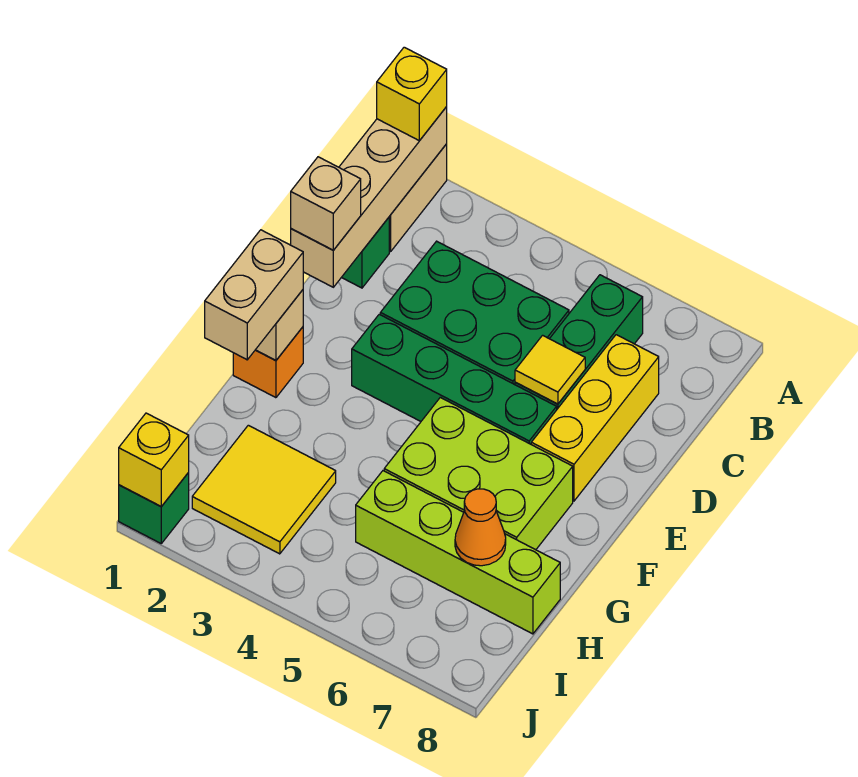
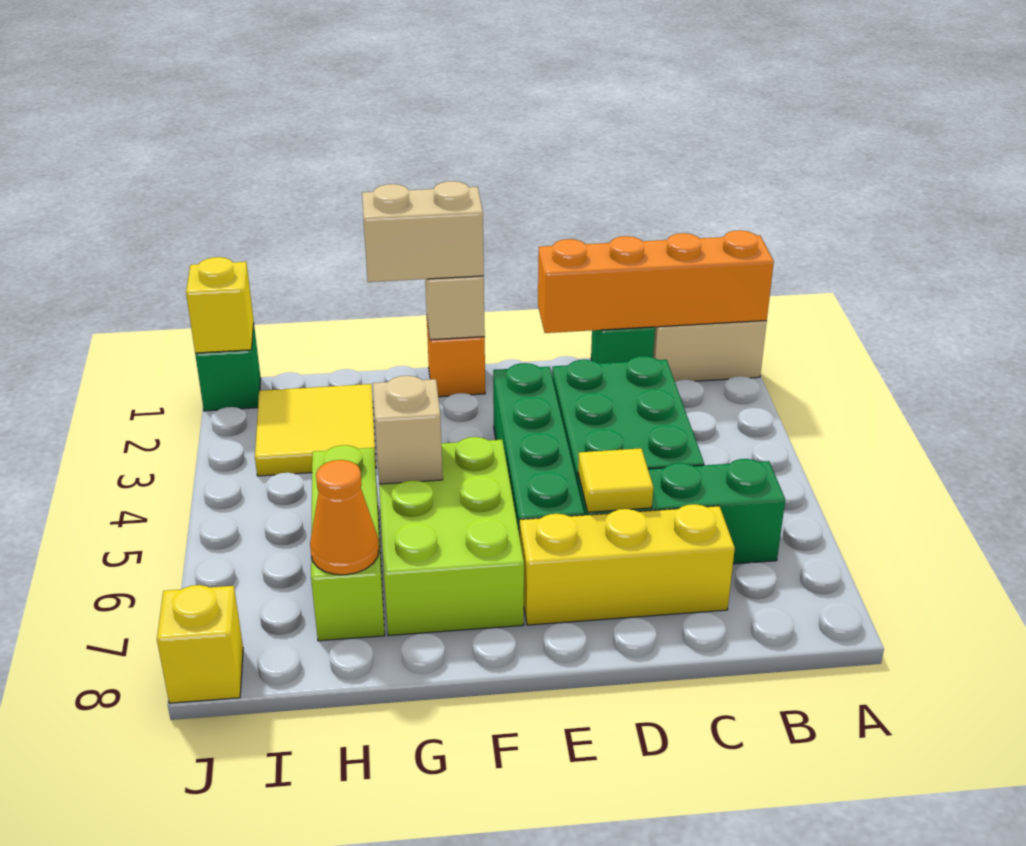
tan brick A1:D1 level 2 -> orange brick A1:D1 level 2
yellow brick A1 level 3 -> yellow brick J8 level 1
tan brick D1 level 3 -> tan brick G5 level 2
lime brick H5:H8 level 1 -> lime brick H5:H7 level 1

